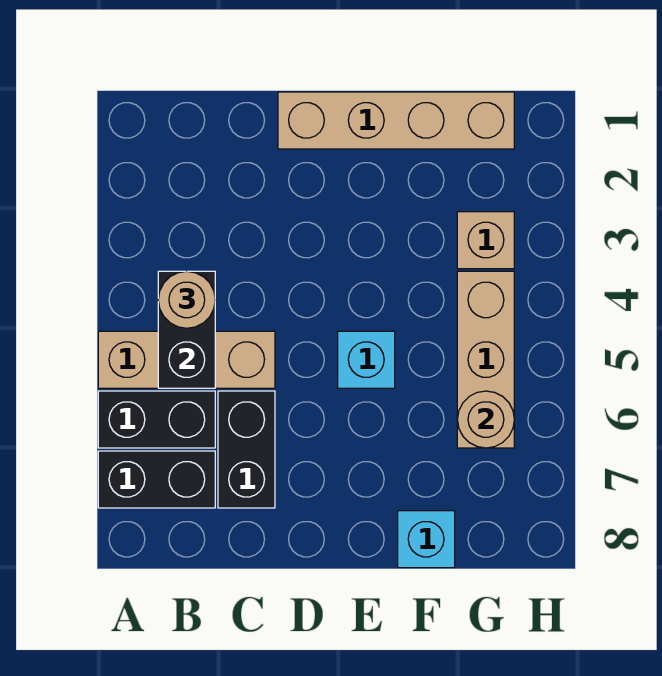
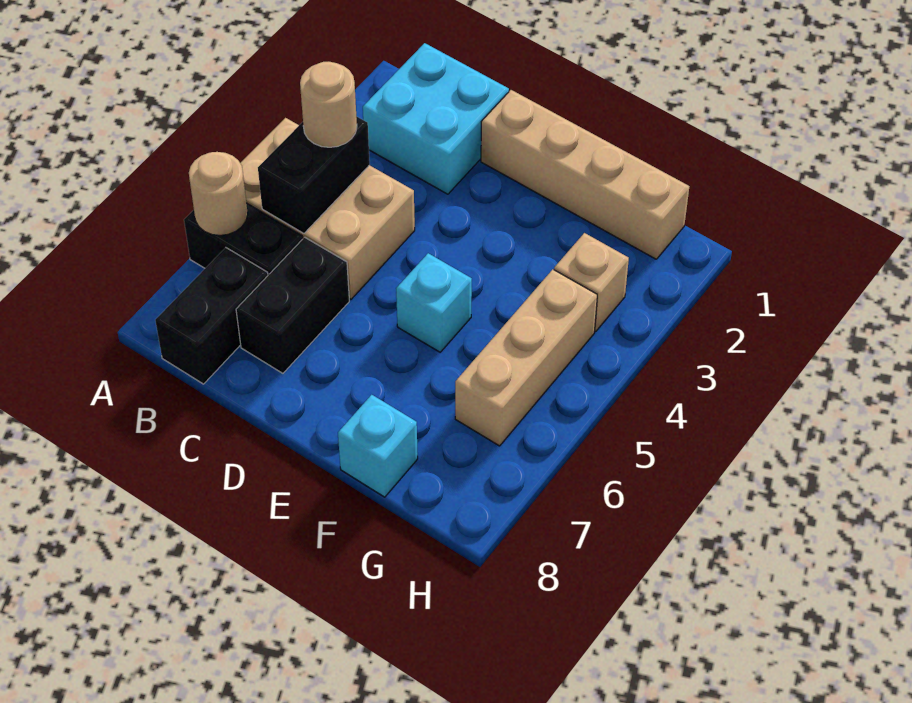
tan brick A5:C5 level 1 -> tan brick A4:C5 level 1
black brick A7:B7 level 1 -> black brick B7:B8 level 1
none -> cyan brick B1:C2 level 1
tan round brick G6 level 2 -> tan round brick A6 level 2

